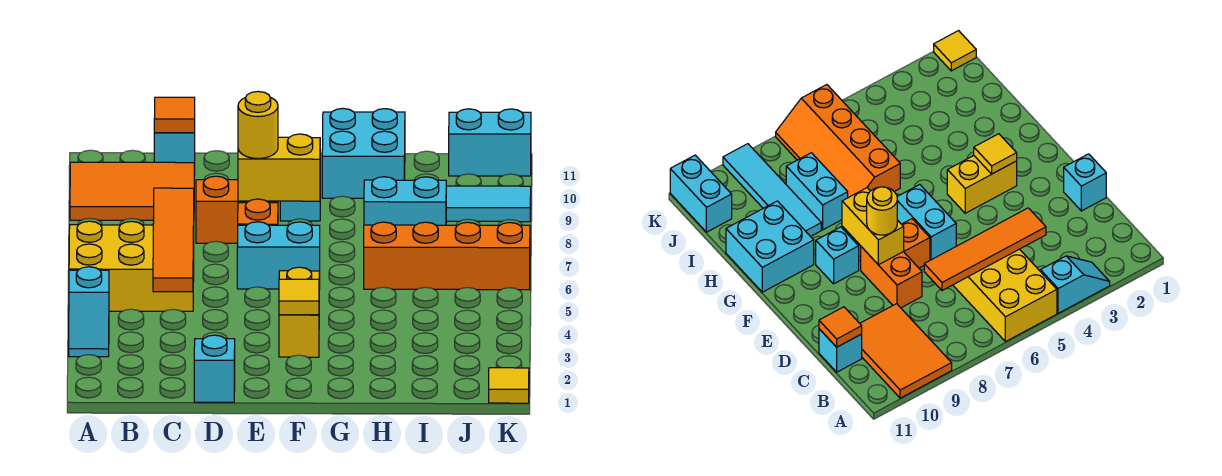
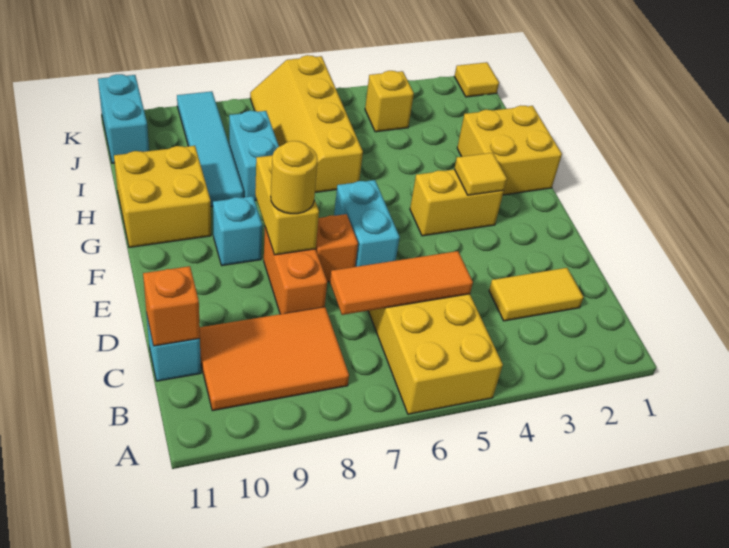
cyan slope A3:A4 level 1 top 4 -> none
orange tile A9:C10 level 1 -> orange tile B8:C10 level 1
none -> yellow tile C2:C3 level 1
orange tile C4:C7 level 2 -> orange tile C5:C7 level 2
orange tile C11 level 2 -> orange brick C11 level 2
cyan brick D1 level 1 -> none
none -> yellow brick G1:H2 level 1
cyan brick G10:H11 level 1 -> yellow brick G10:H11 level 1
orange slope H6:K7 level 1 top 6 -> yellow slope H6:K7 level 1 top 6
none -> yellow brick J4 level 1

